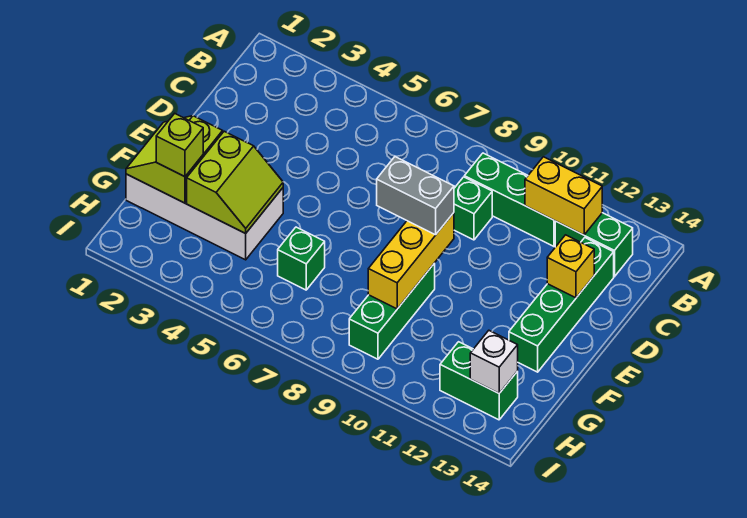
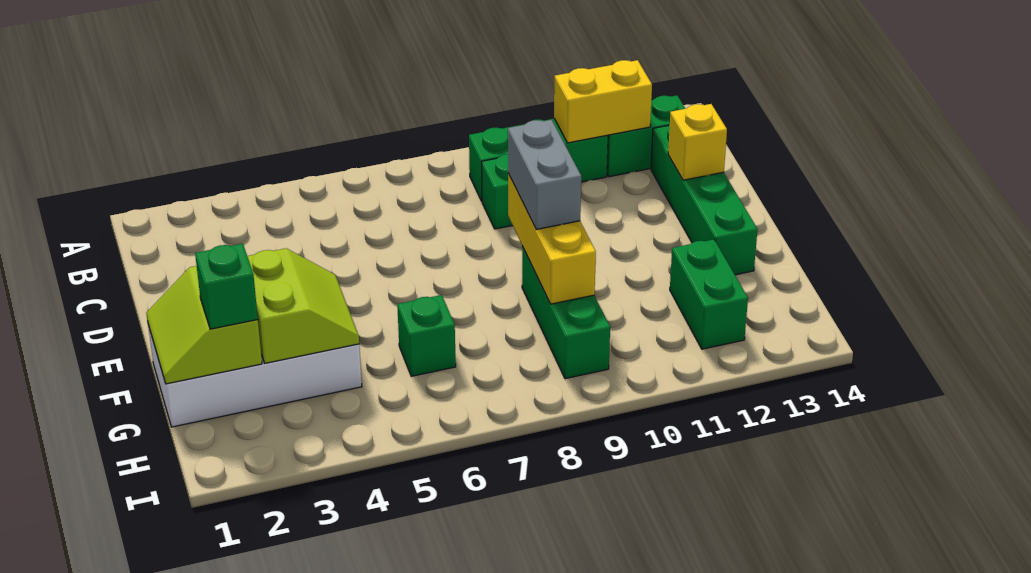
grey brick E8:E9 level 3 -> grey brick E9:F9 level 3
lime brick G2 level 3 -> green brick G2 level 3
green brick H12:H13 level 1 -> green brick G12:H12 level 1
white brick H13 level 2 -> none

